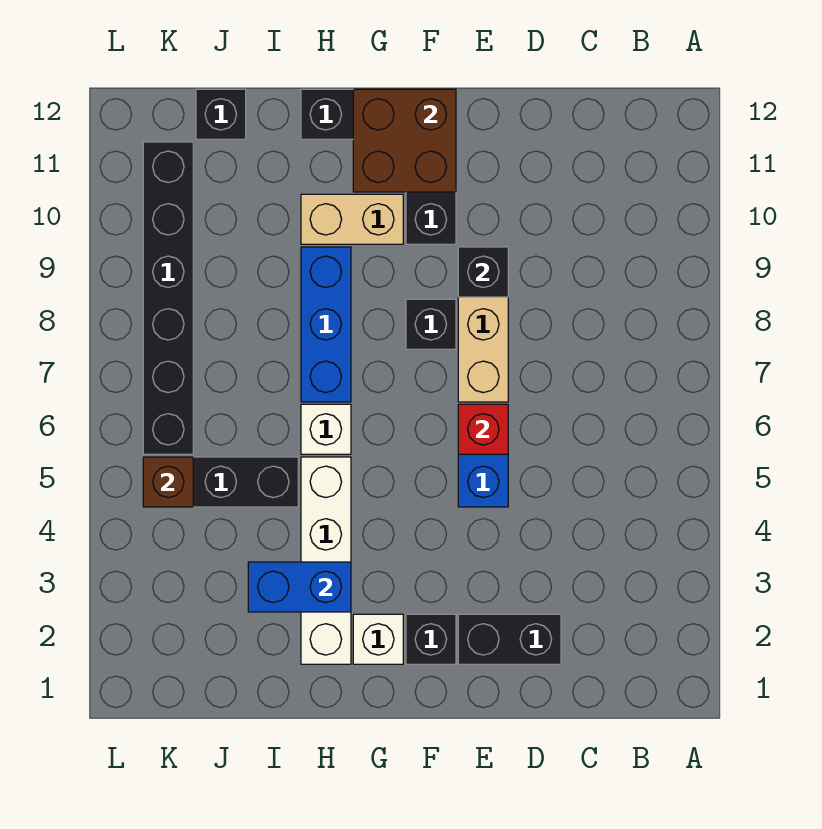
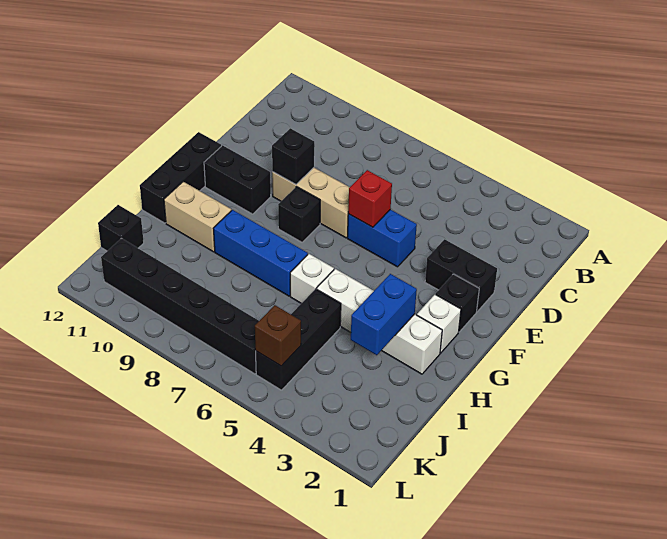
black brick D2:E2 level 1 -> black brick E2:E3 level 1
brown brick F11:G12 level 2 -> none
tan brick G10:H10 level 1 -> tan brick H10:H11 level 1

